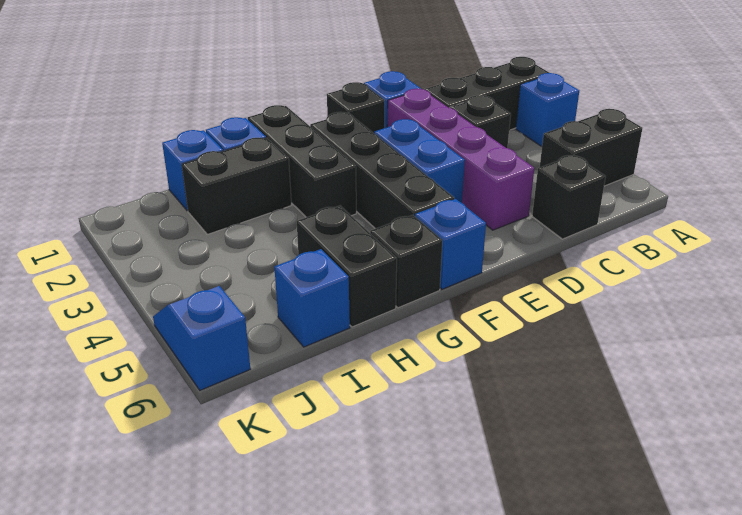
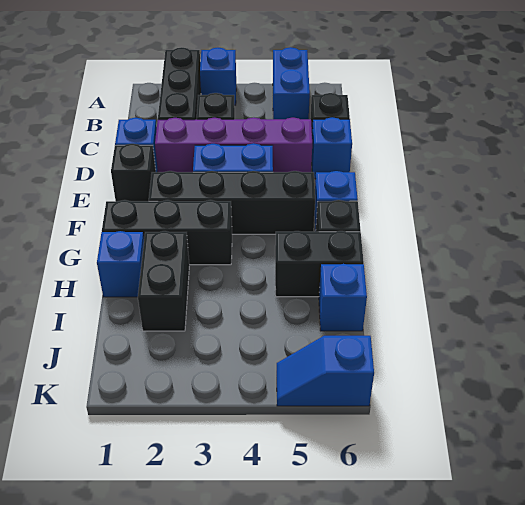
black brick A5:B5 level 1 -> blue brick A5:B5 level 1
blue brick I1 level 1 -> blue brick D6 level 1

